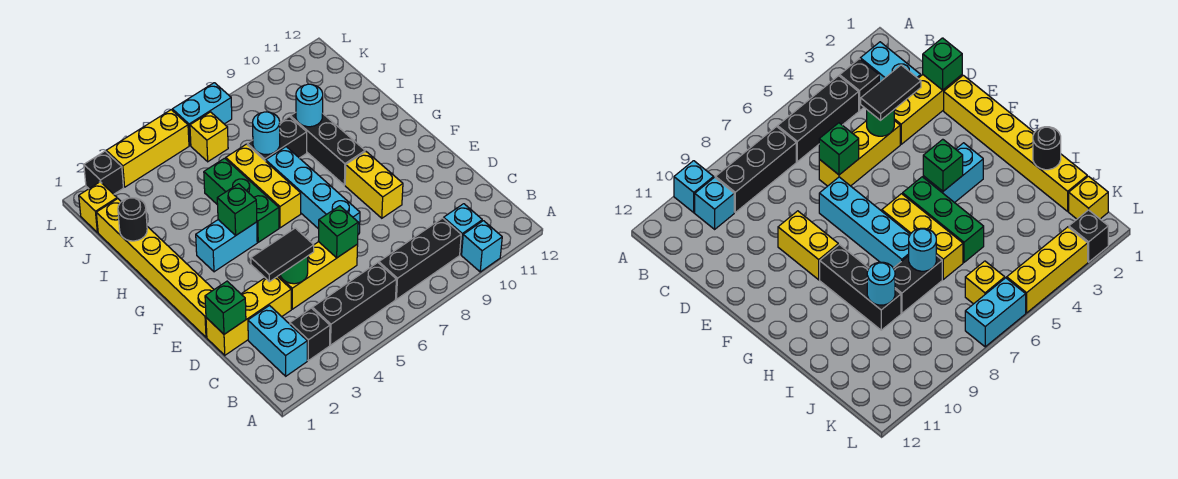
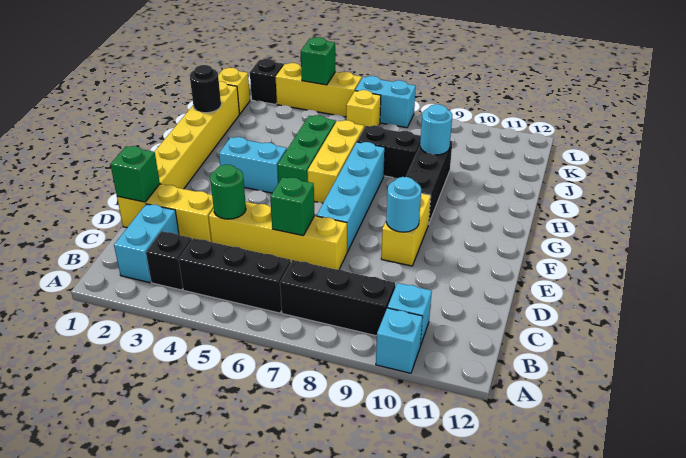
black tile D3:D4 level 3 -> none
yellow brick D4:D6 level 1 -> yellow brick D4:D7 level 1
green brick G4 level 2 -> green brick L4 level 2
cyan round brick I7 level 2 -> cyan round brick E9 level 2

